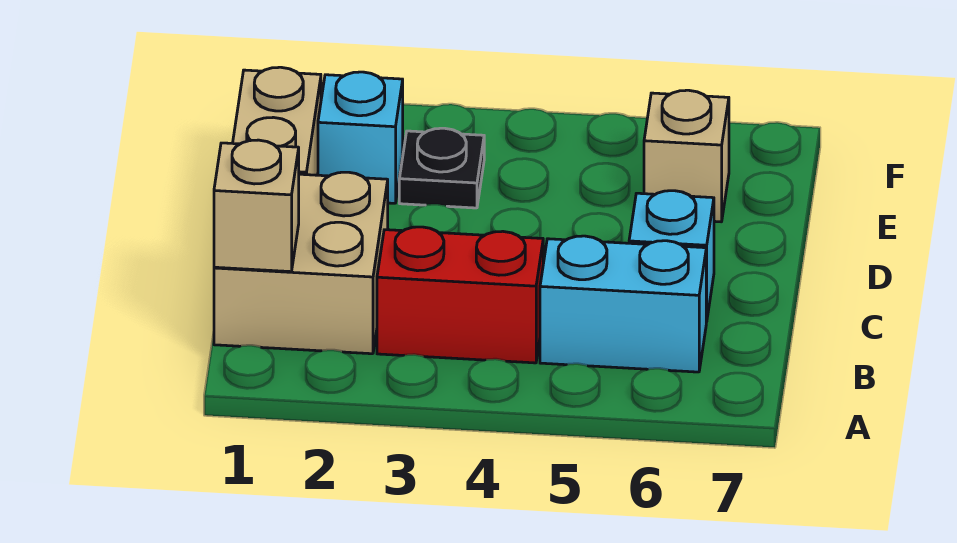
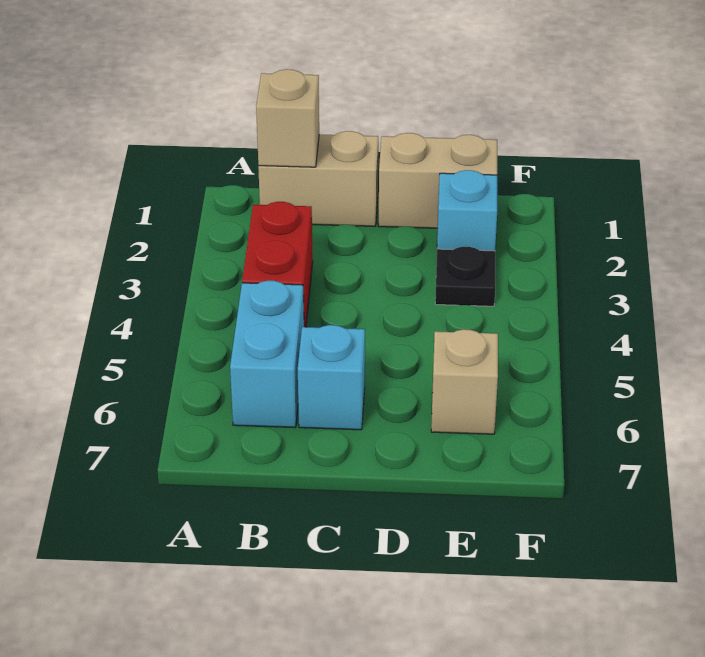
tan brick B1:C2 level 1 -> tan brick B1:C1 level 1

